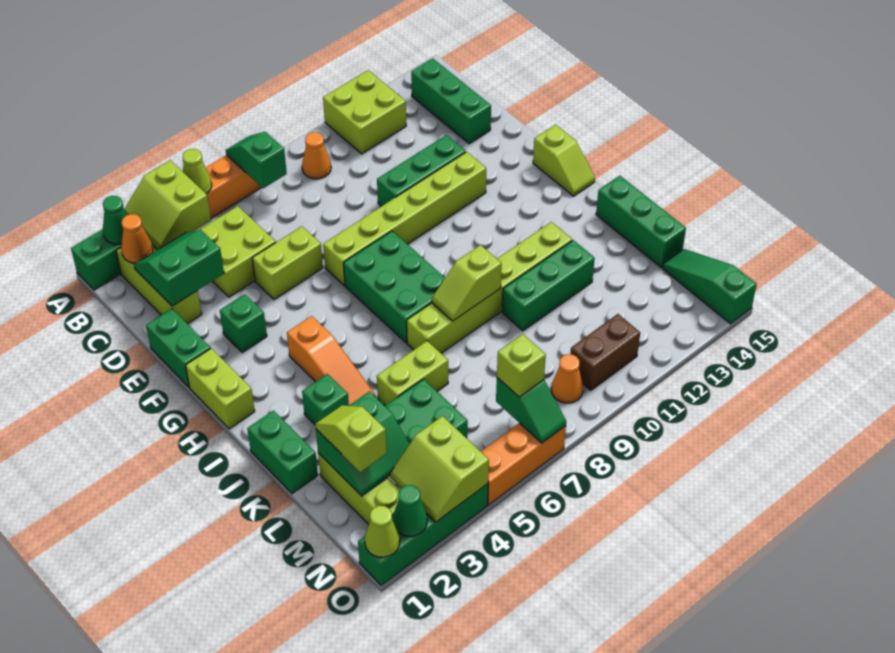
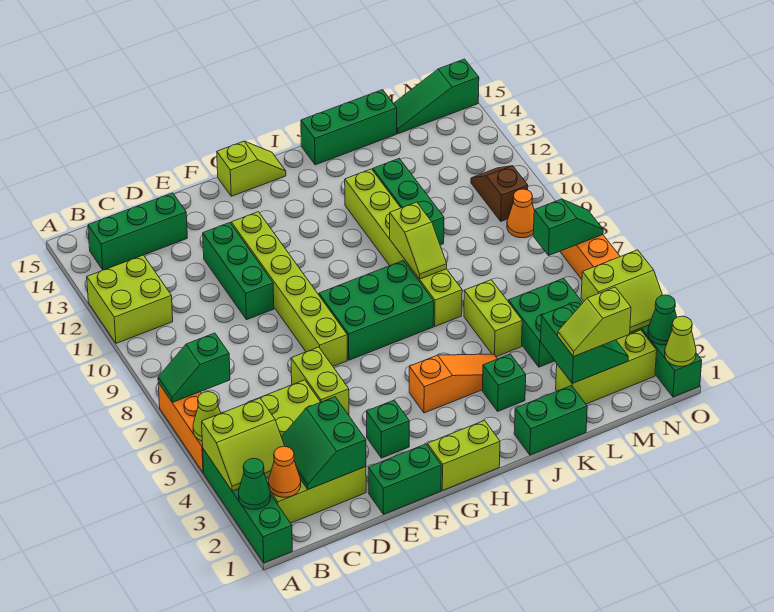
orange cone B9 level 1 -> none
lime brick N7 level 3 -> none
brown brick N10:N11 level 1 -> brown slope N10:N11 level 1 top 10

